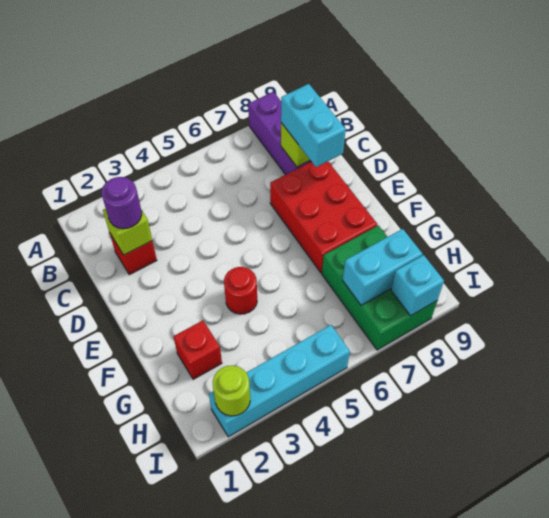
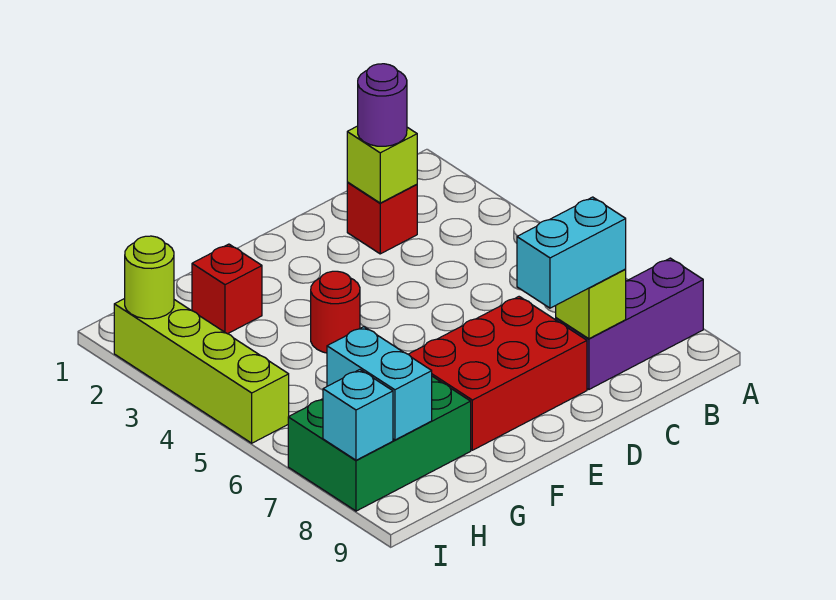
cyan brick I2:I5 level 1 -> lime brick I2:I5 level 1

